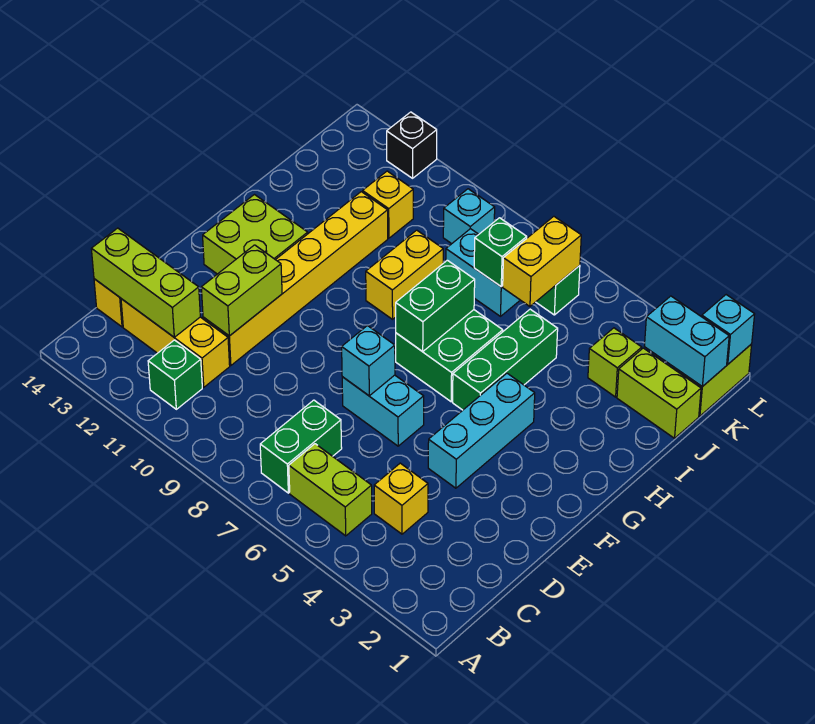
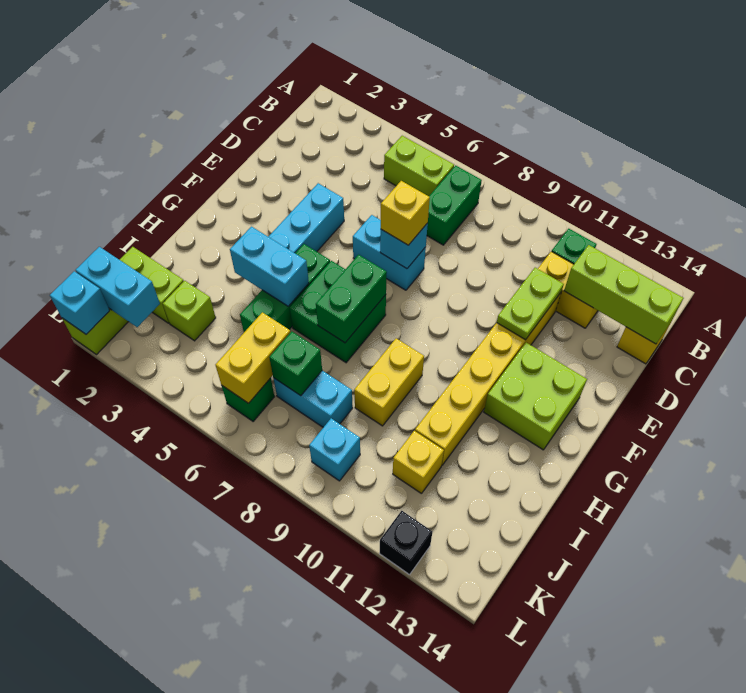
yellow brick C4 level 1 -> yellow brick E7 level 3
yellow brick C11:C13 level 1 -> yellow brick C11:C12 level 1
lime brick D11:E11 level 2 -> lime plate D11:E11 level 2
none -> cyan brick H4:H5 level 2

